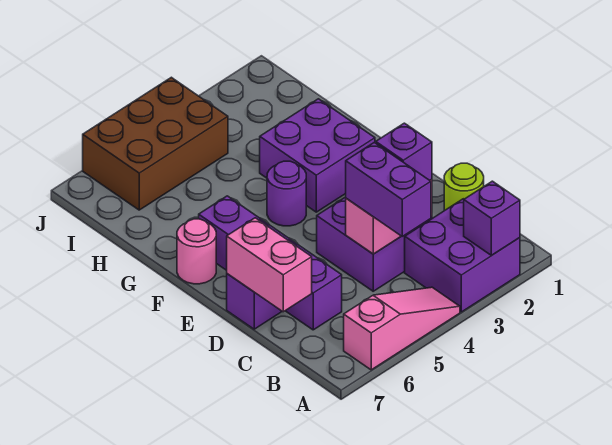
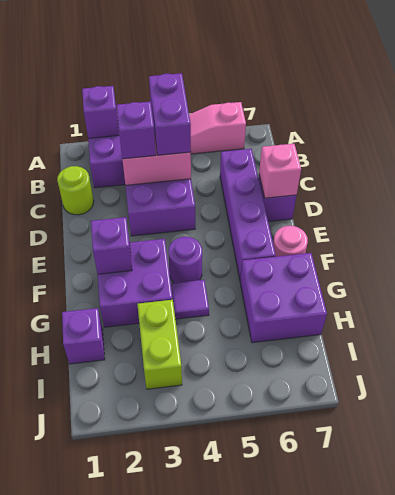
pink brick C7:D7 level 2 -> pink brick D7 level 2
none -> purple brick F2 level 2
none -> purple tile G4 level 1
none -> purple brick G6:H7 level 1
none -> purple brick H1 level 1
none -> lime brick H3:I3 level 1
brown brick I4:J6 level 1 -> none

